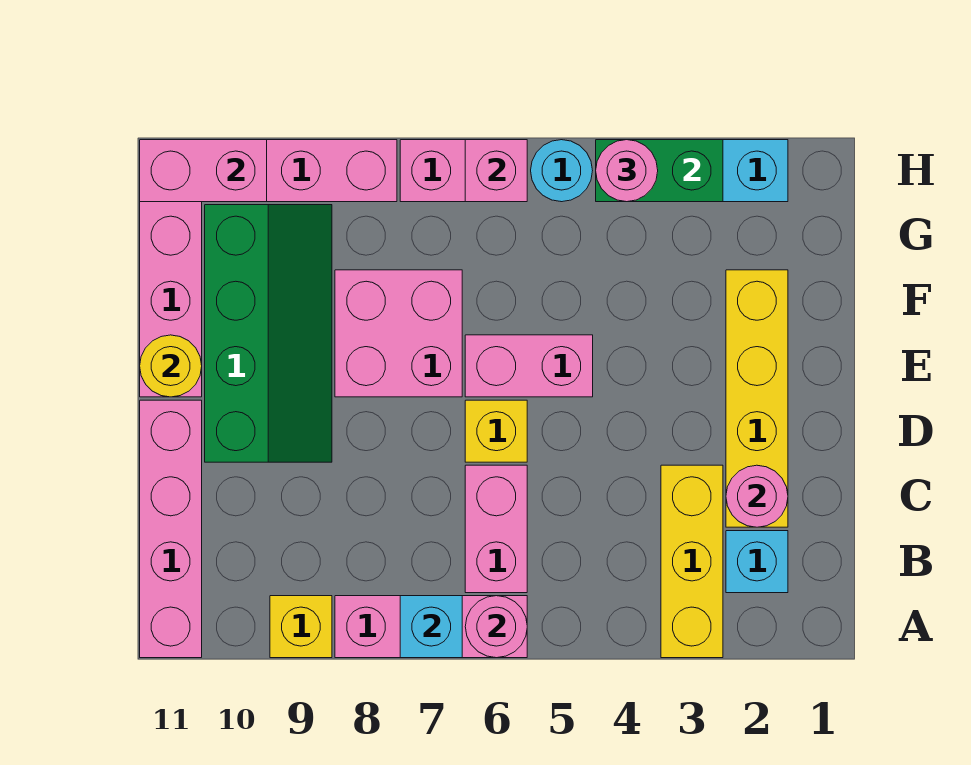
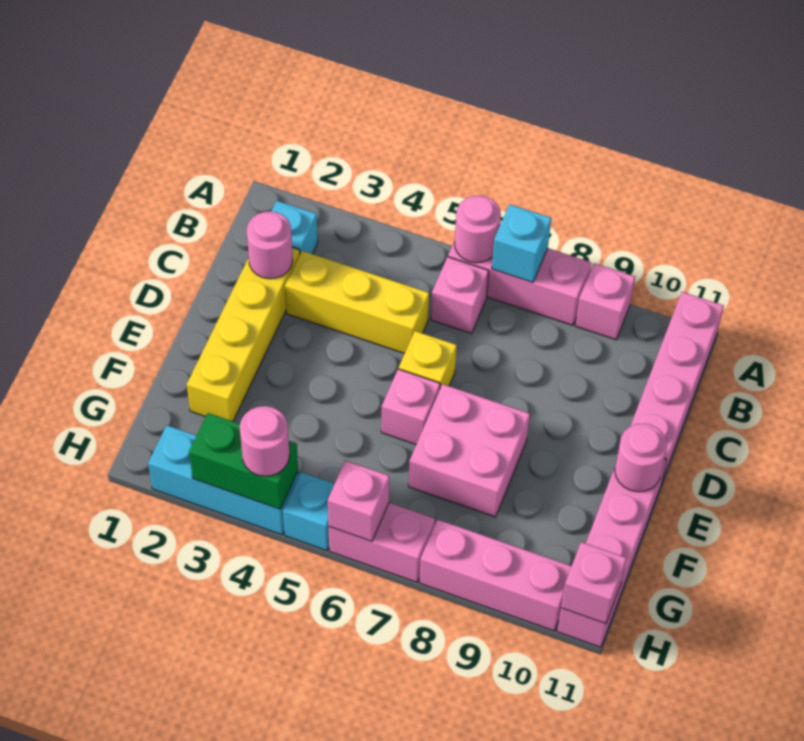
yellow brick A3:C3 level 1 -> yellow brick C3:C5 level 1
yellow brick A9 level 1 -> pink brick A9 level 1
pink brick B6:C6 level 1 -> pink brick B6 level 1
green slope D9:G10 level 1 top 10 -> none
pink brick E5:E6 level 1 -> pink brick E6 level 1
yellow round brick E11 level 2 -> pink round brick E11 level 2
cyan round brick H5 level 1 -> cyan brick H5 level 1
pink brick H10:H11 level 2 -> pink brick H11 level 2

